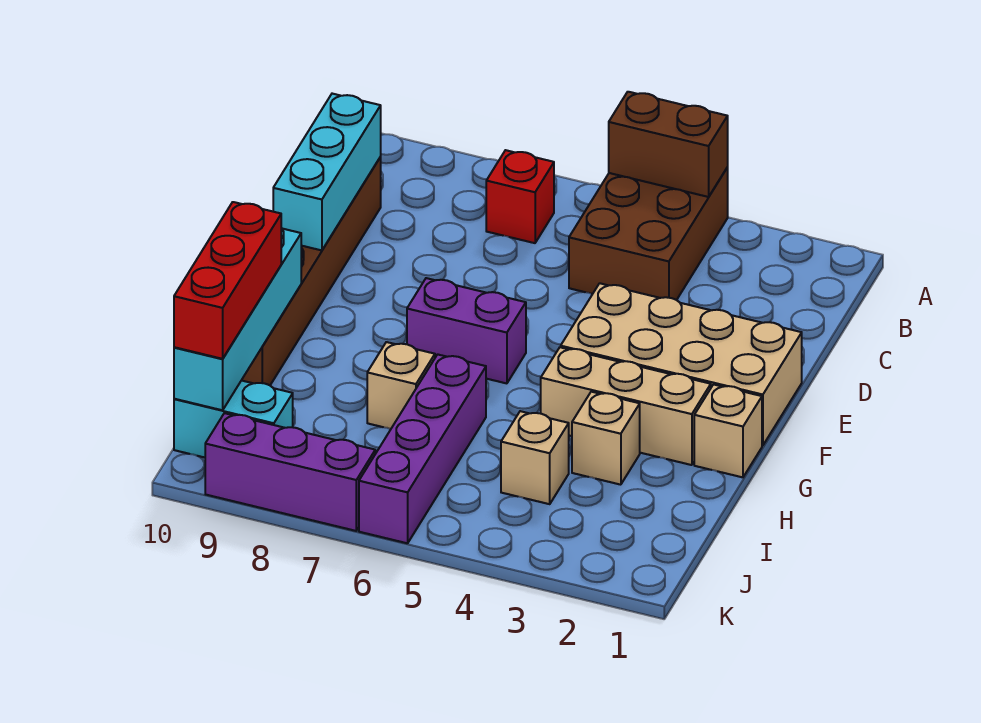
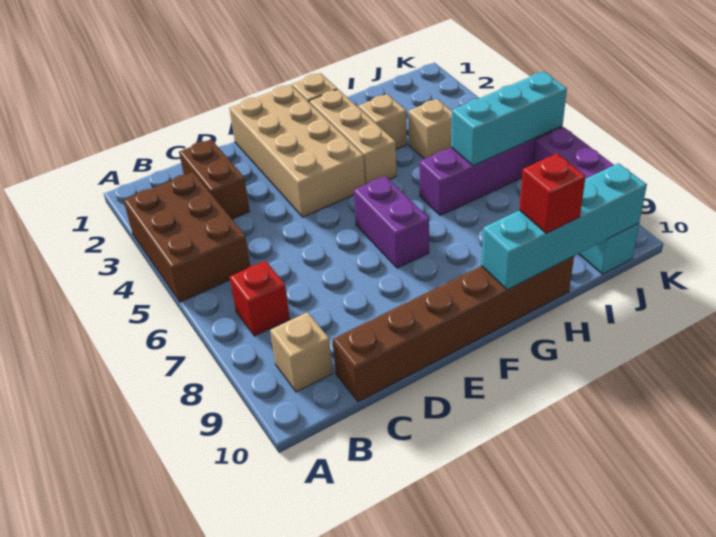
brown brick A4:C5 level 1 -> brown brick A3:B5 level 1
brown brick A4:A5 level 2 -> brown brick C2:C3 level 1
cyan brick C10:E10 level 2 -> cyan brick I6:K6 level 2
tan brick H7 level 1 -> tan brick B9 level 1
red brick H10:J10 level 3 -> red brick H10 level 3

